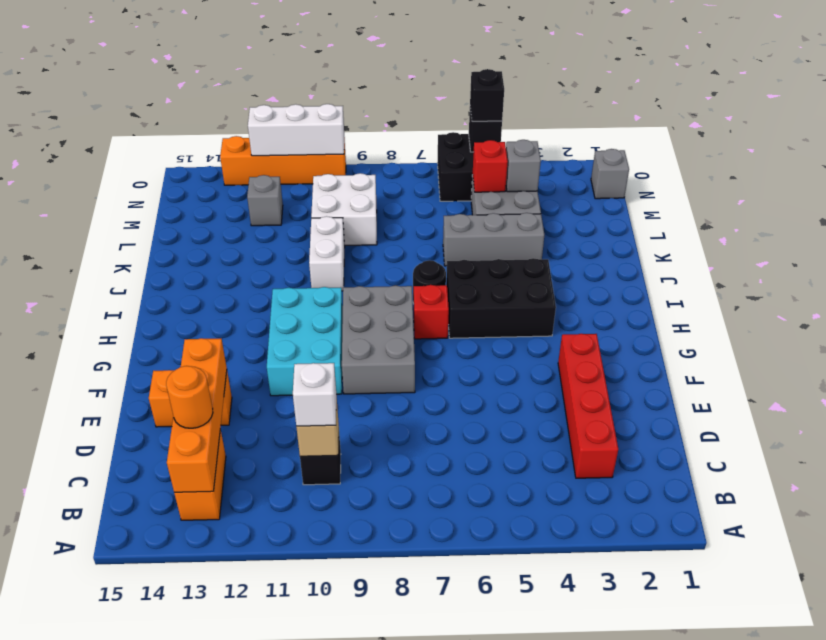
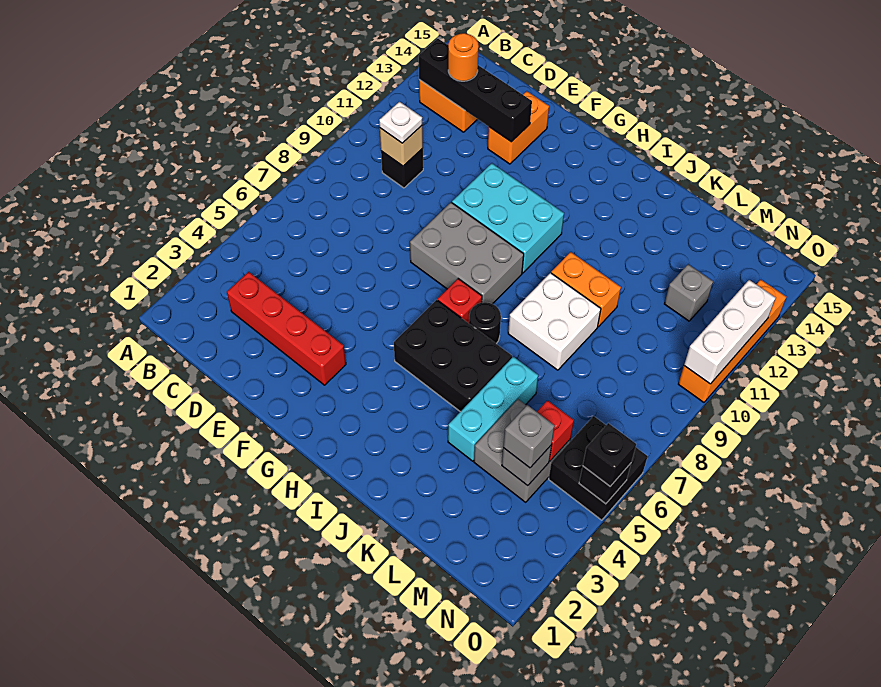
orange brick B13:E13 level 2 -> black brick B13:E13 level 2
white brick C10 level 3 -> white plate C10 level 3
black brick H4:I6 level 1 -> black brick H5:J6 level 1
white brick J10:K10 level 1 -> orange brick J10:K10 level 1
grey brick K4:K6 level 1 -> cyan brick K4:K6 level 1
white brick L9:M10 level 1 -> white brick J8:K9 level 1
grey brick N1 level 1 -> grey brick M4 level 3

